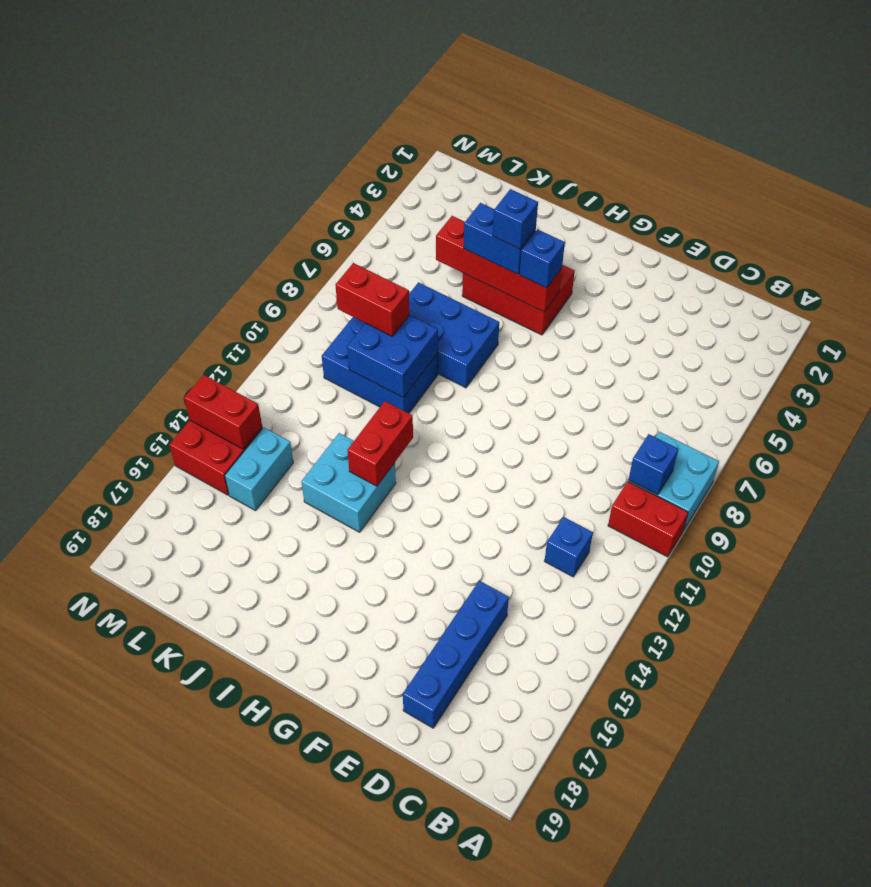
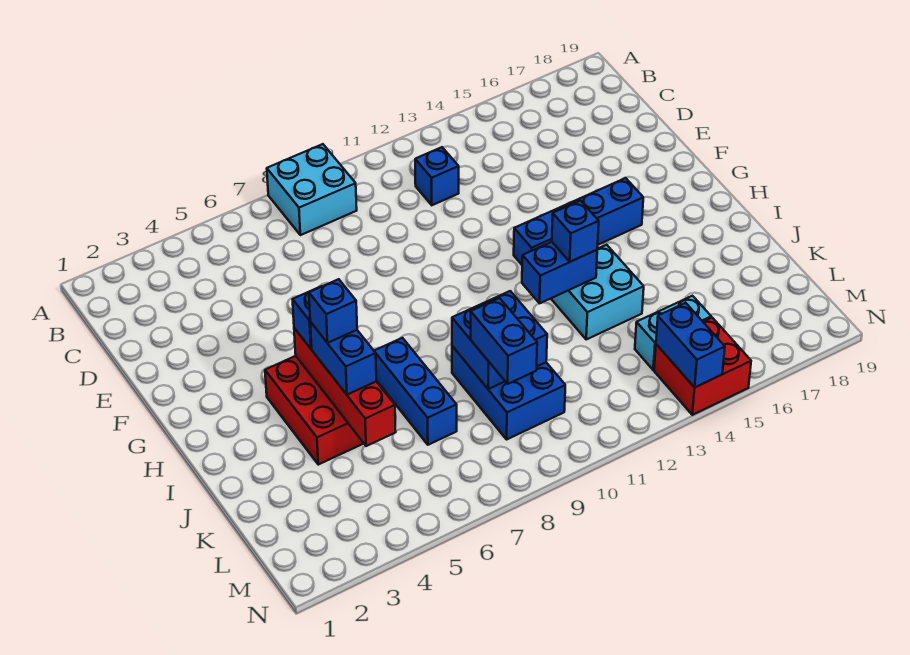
red brick A10:B10 level 1 -> none
blue brick B9 level 2 -> blue brick I13 level 3
blue brick D15:D18 level 1 -> blue brick G13:G16 level 1
blue brick I7:K8 level 1 -> blue brick I7:K7 level 1
red brick I12:I13 level 2 -> blue brick I12:I13 level 2
red brick K9:L9 level 3 -> blue brick K9:L9 level 3
red brick M14:N14 level 2 -> blue brick M14:N14 level 2

